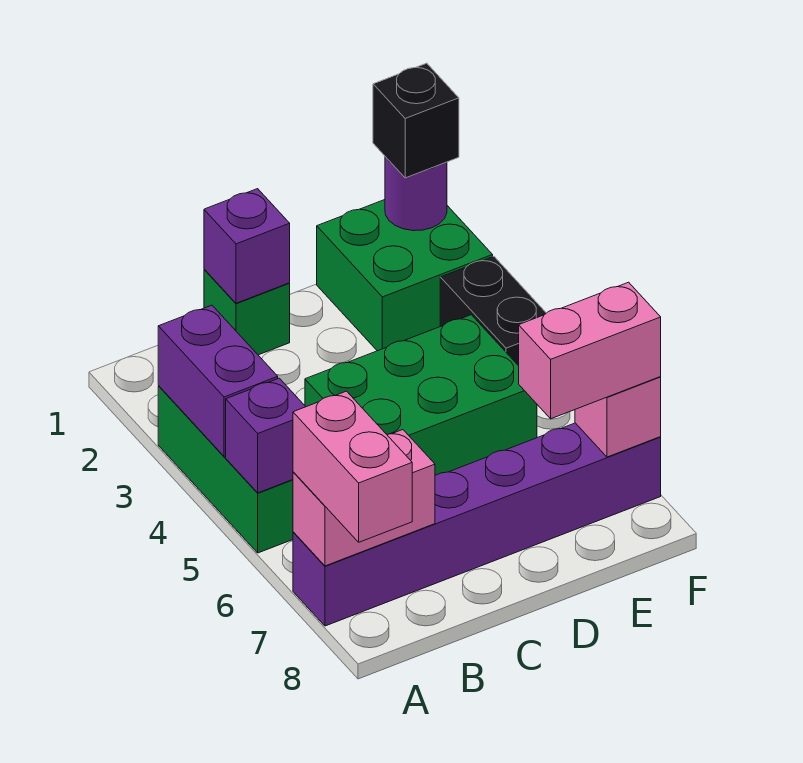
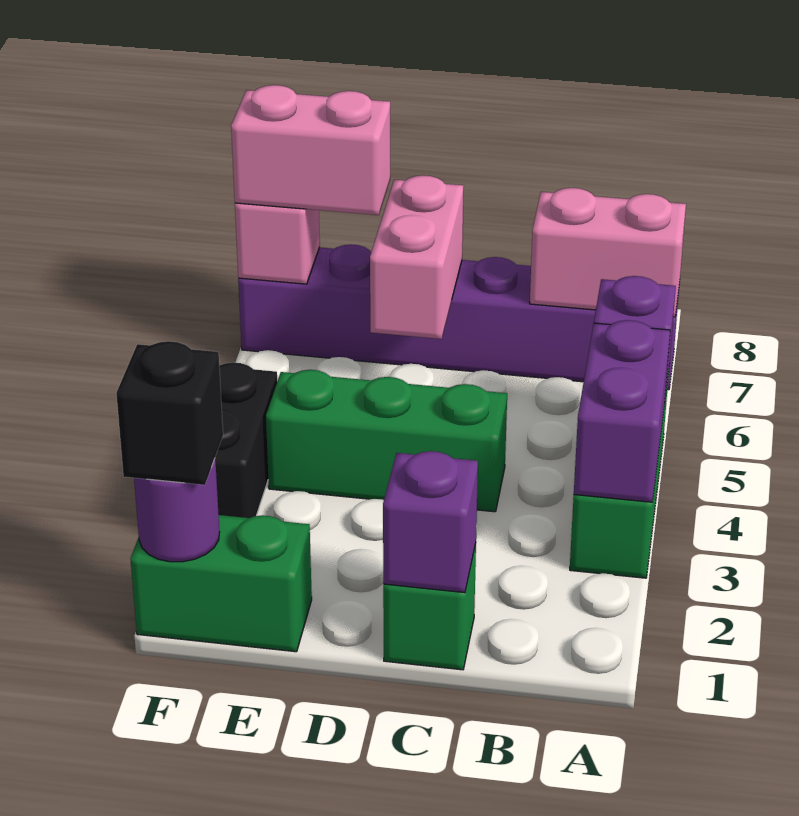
pink brick A7:A8 level 3 -> pink brick D6:D7 level 2
green brick C4:E5 level 1 -> green brick C4:E4 level 1
green brick E1:F2 level 1 -> green brick E1:F1 level 1

